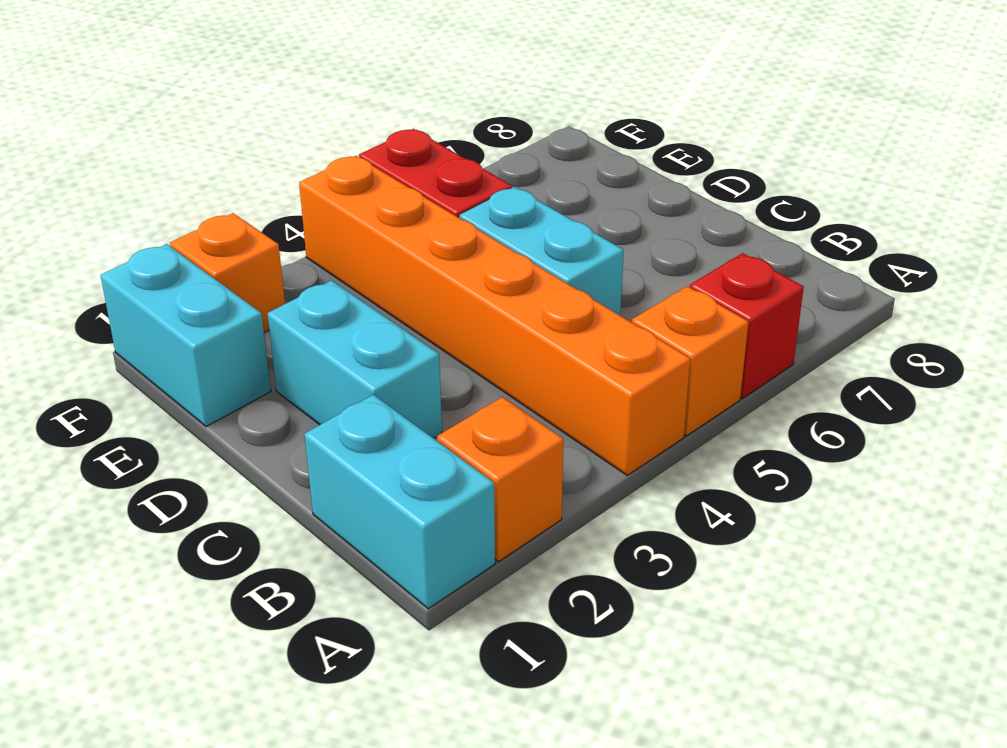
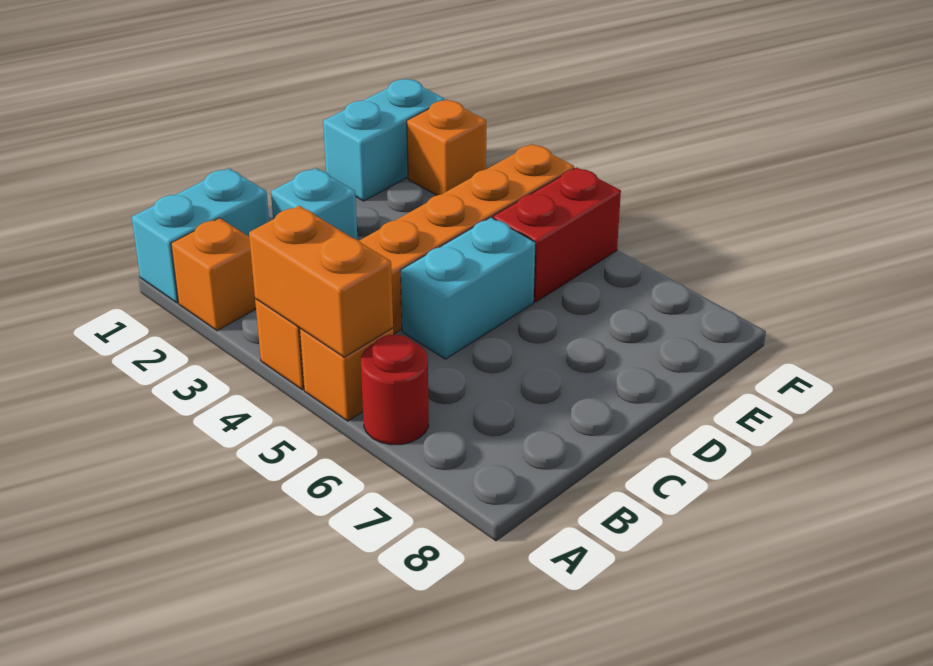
none -> orange brick A4:A5 level 2
red brick A6 level 1 -> red round brick A6 level 1
cyan brick C2:D2 level 1 -> cyan brick C2 level 1

